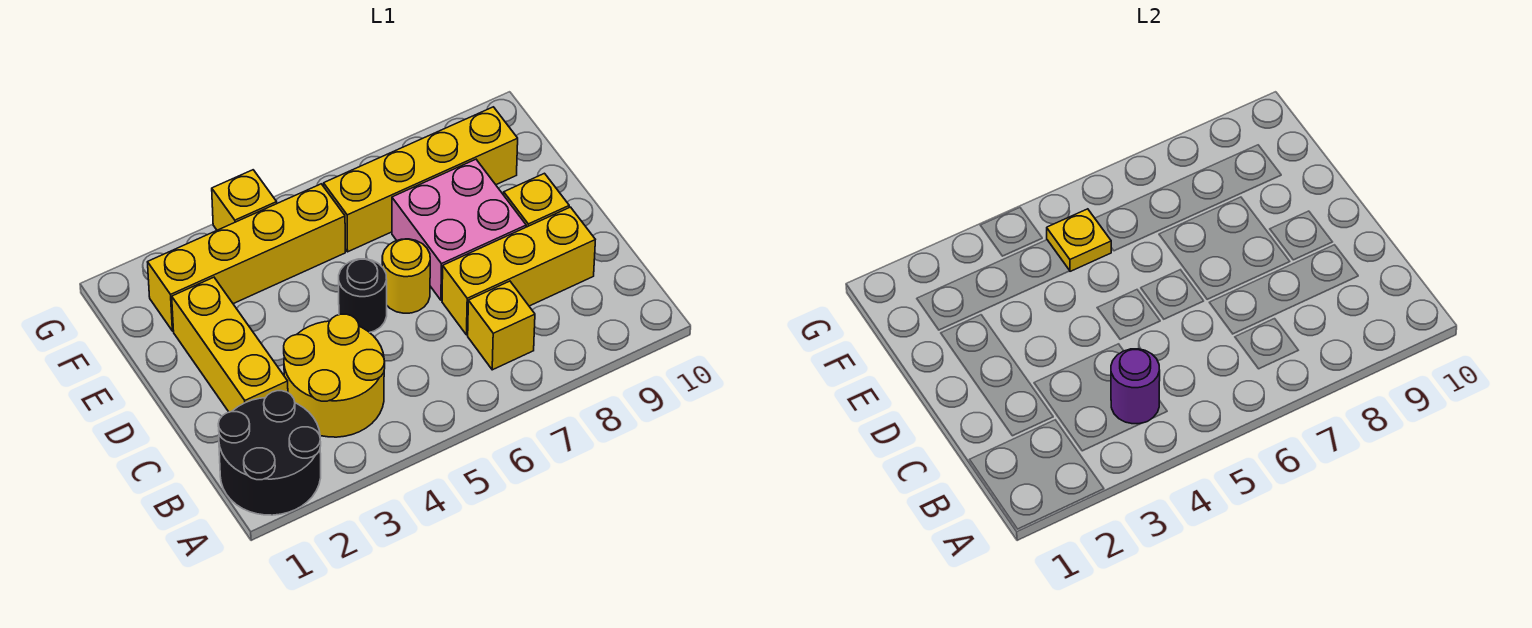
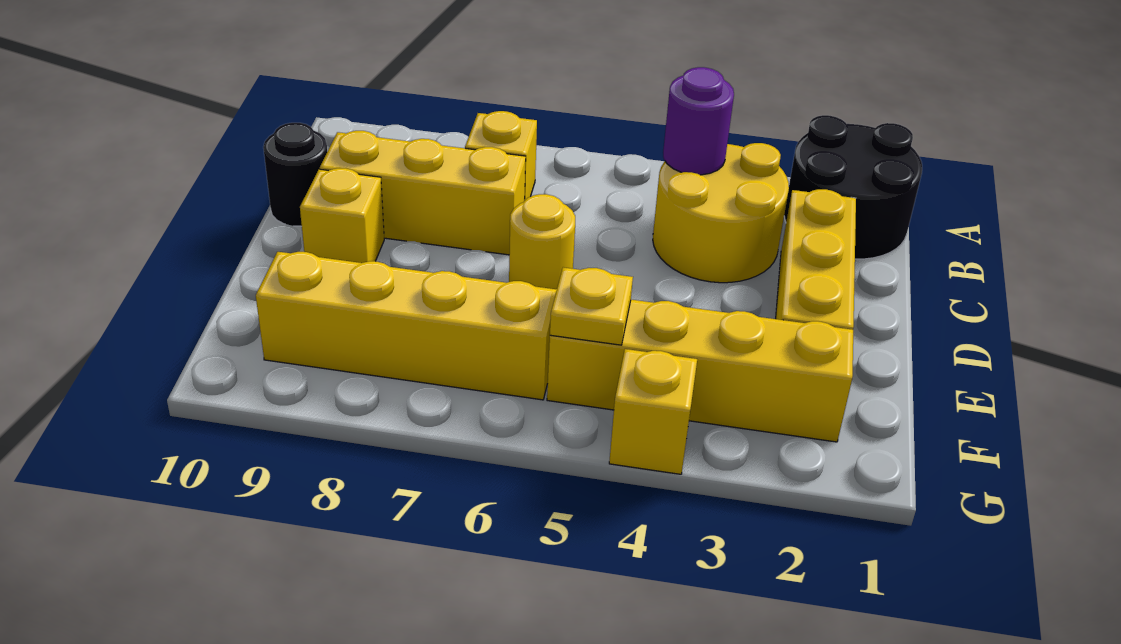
black round brick D5 level 1 -> black round brick C10 level 1
pink brick D7:E8 level 1 -> none

